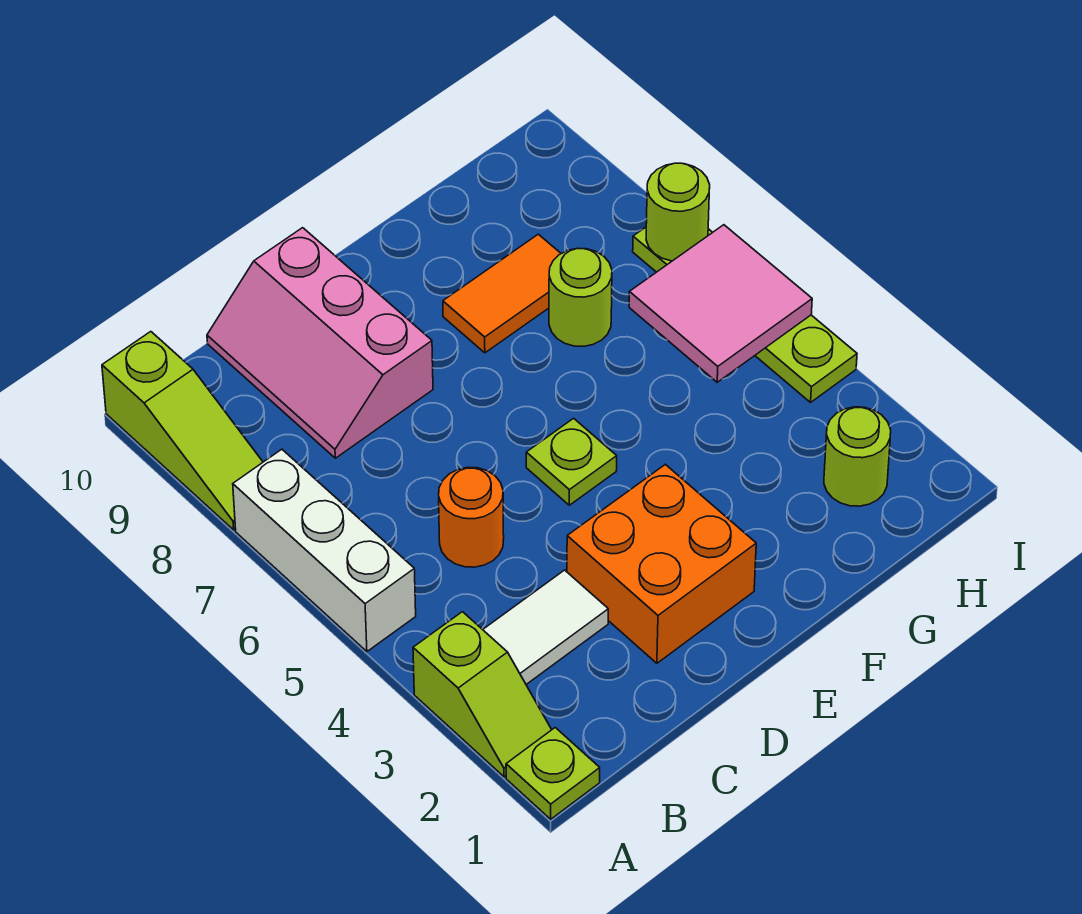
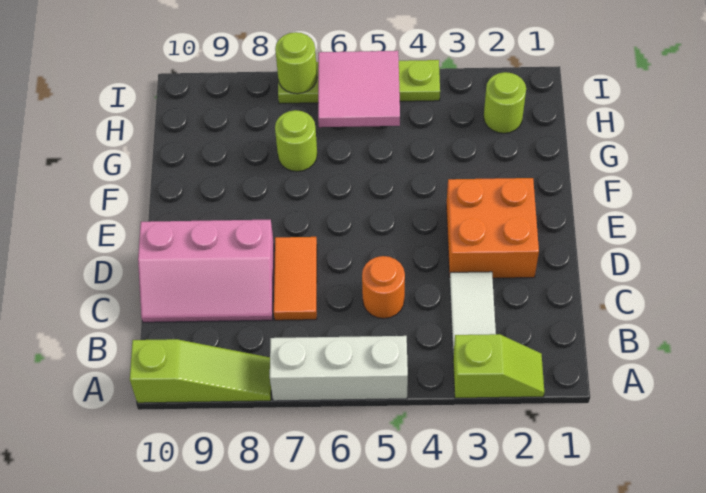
lime plate A1 level 1 -> none
lime plate E5 level 1 -> none
orange tile F8:G8 level 1 -> orange tile C7:D7 level 1

